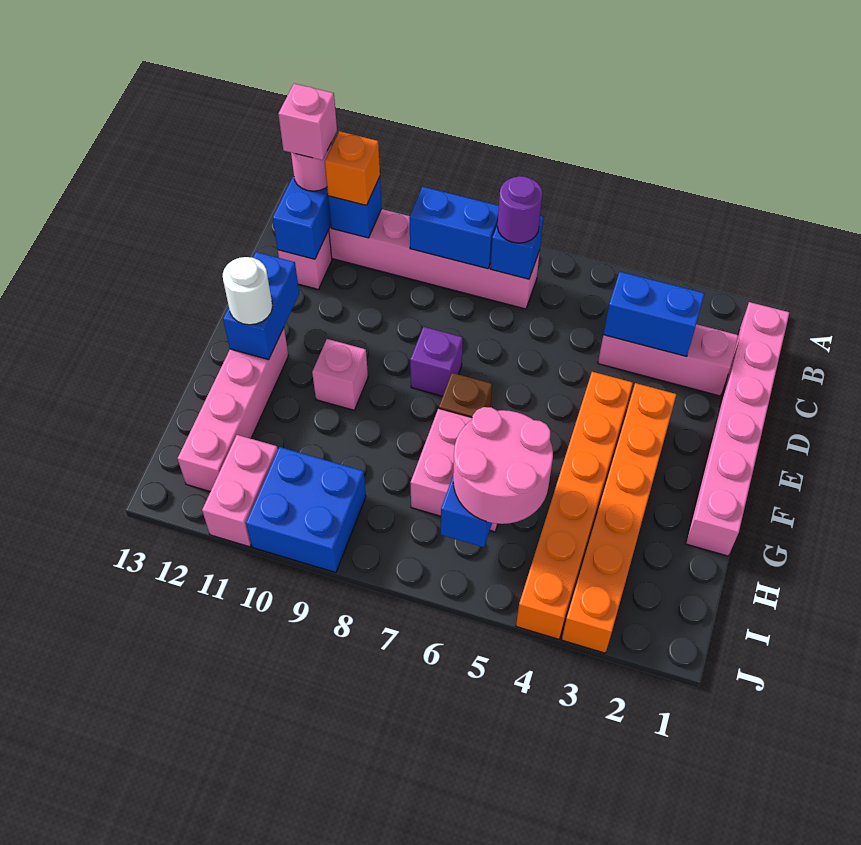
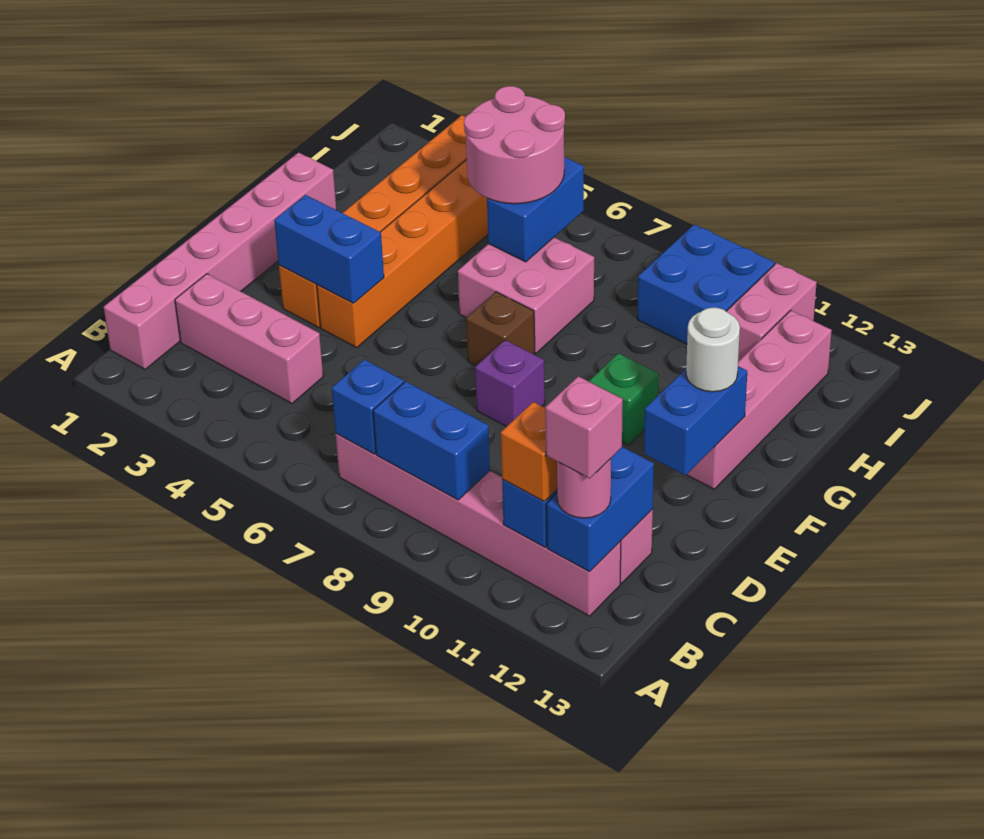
purple round brick B7 level 3 -> none
blue brick C3:C4 level 2 -> blue brick E3:E4 level 2
pink brick F10 level 1 -> green brick F10 level 1

